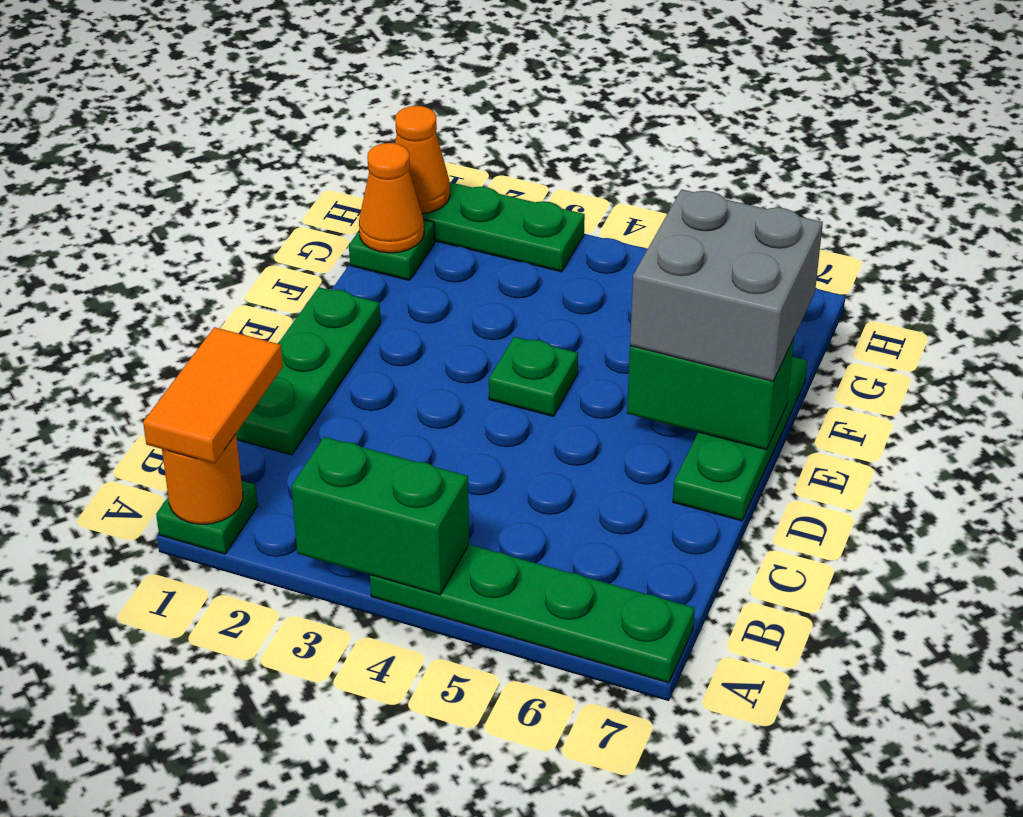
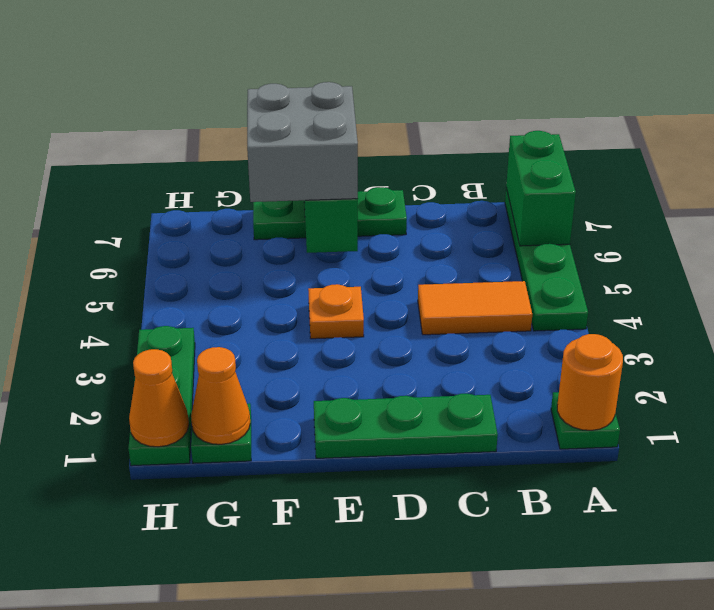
orange tile A1:B1 level 3 -> orange tile B4:C4 level 1
green brick A3:A4 level 2 -> green brick A6:A7 level 2
green plate E4 level 1 -> orange plate E4 level 1

